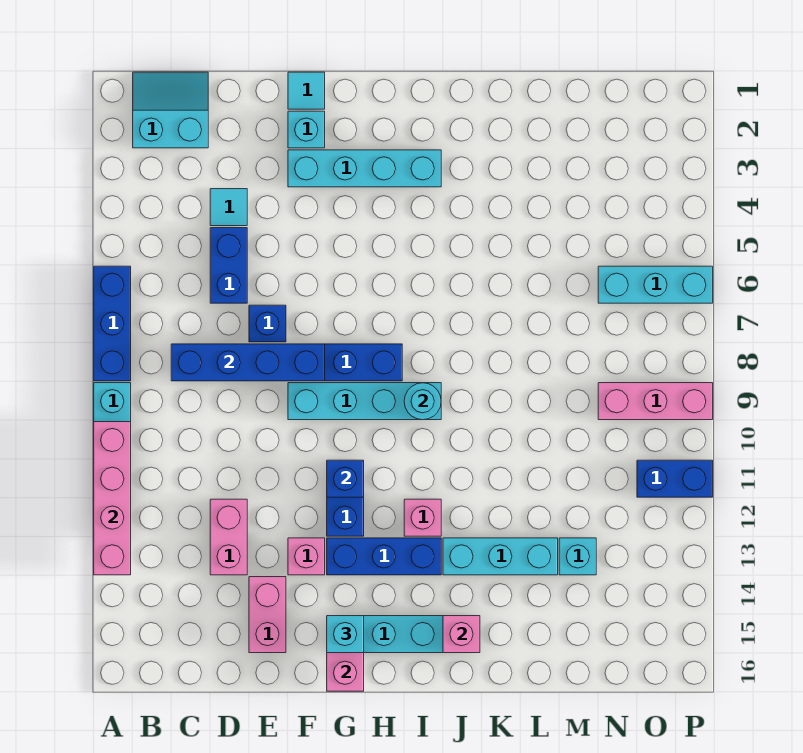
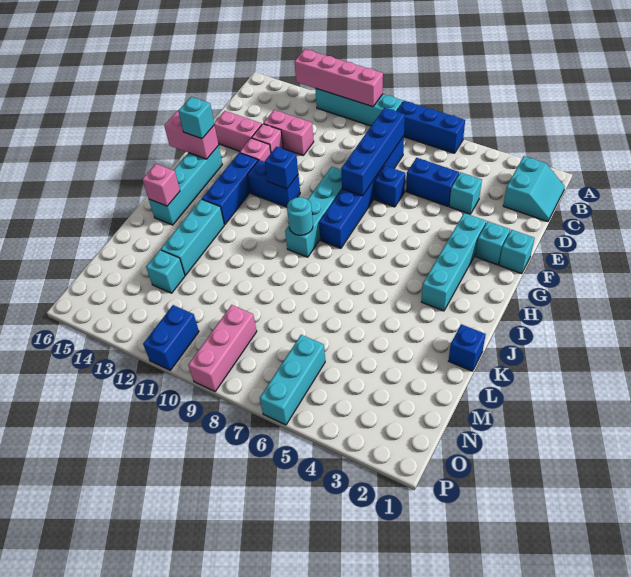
cyan tile D4 level 1 -> cyan brick D4 level 1
cyan tile F1 level 1 -> cyan brick F1 level 1
pink brick I12 level 1 -> pink brick E13 level 1
none -> blue brick K1 level 1

